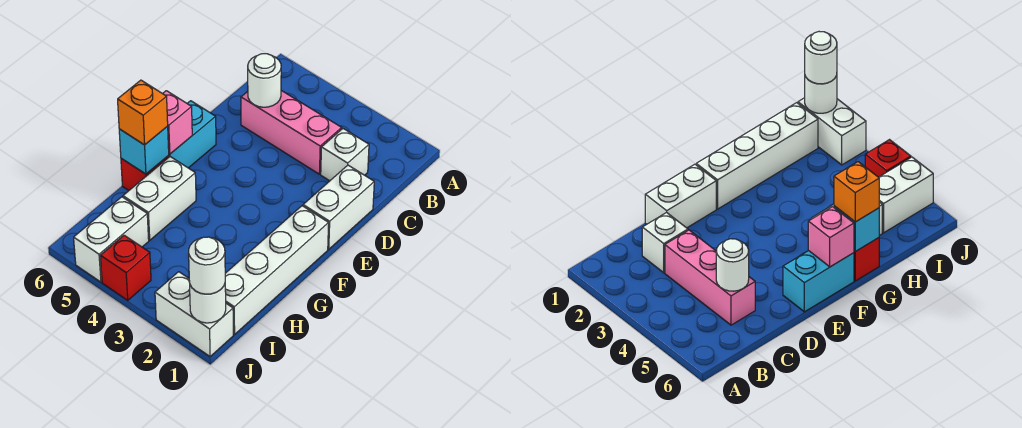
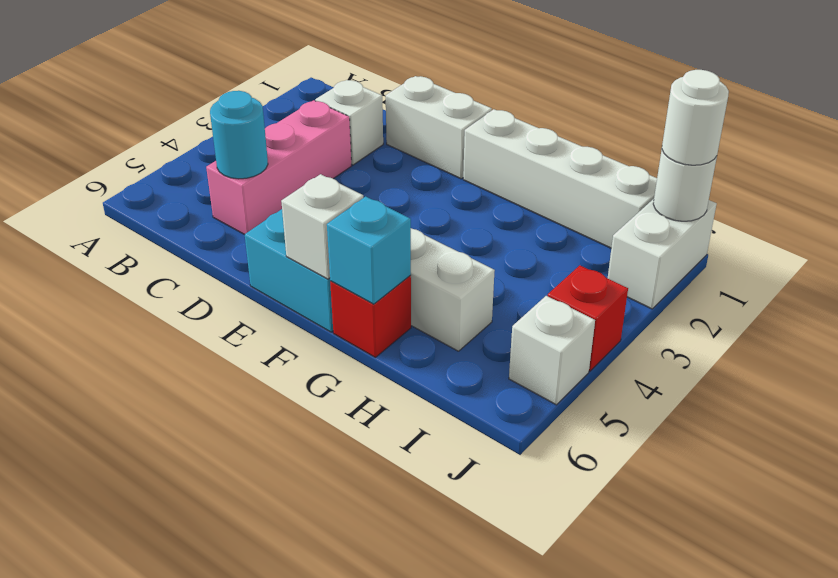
white round brick C5 level 2 -> cyan round brick C5 level 2
pink brick F6 level 2 -> white brick F6 level 2
orange brick G6 level 3 -> none
white brick I5:J5 level 1 -> white brick J5 level 1

